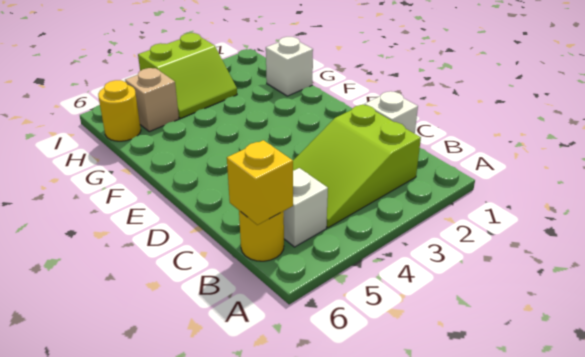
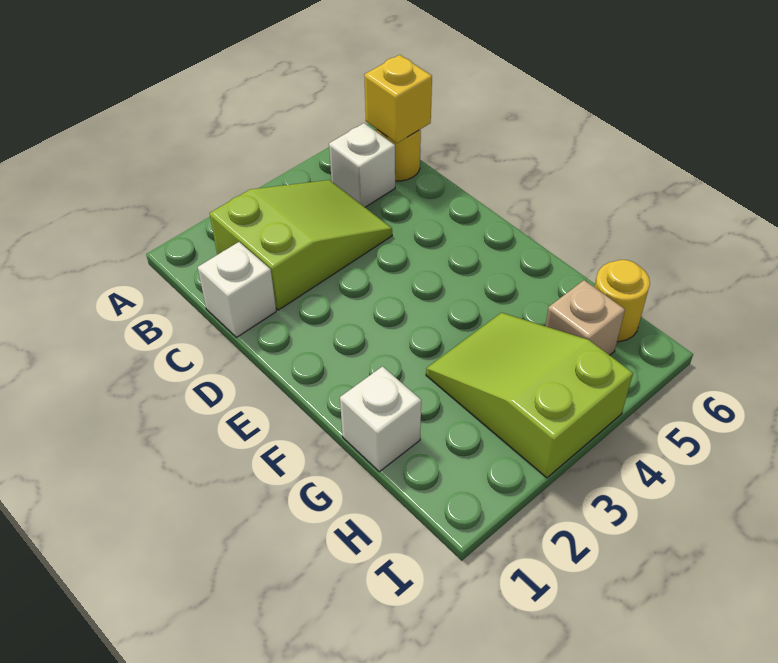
lime slope H3:I4 level 1 top I -> lime slope G3:I4 level 1 top I

